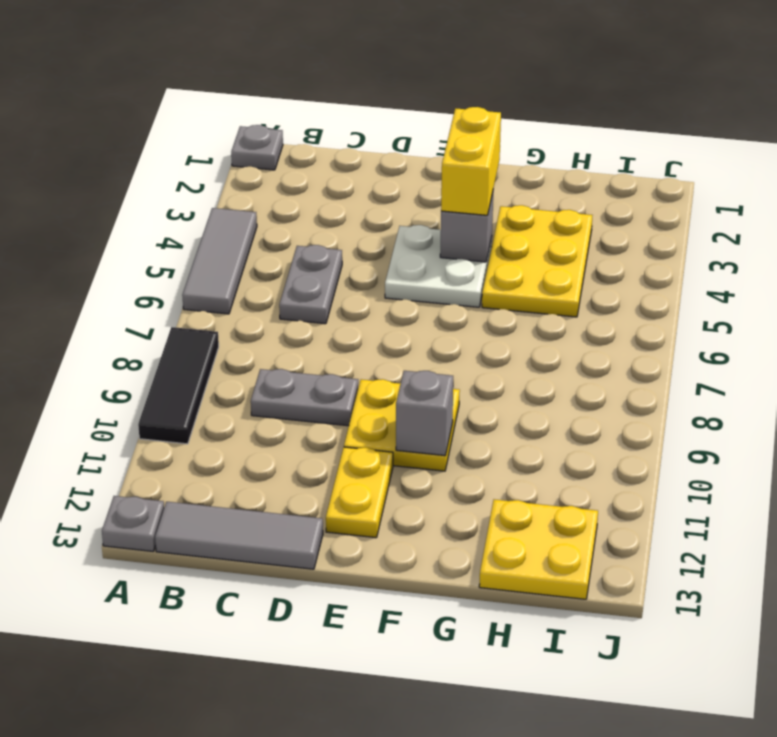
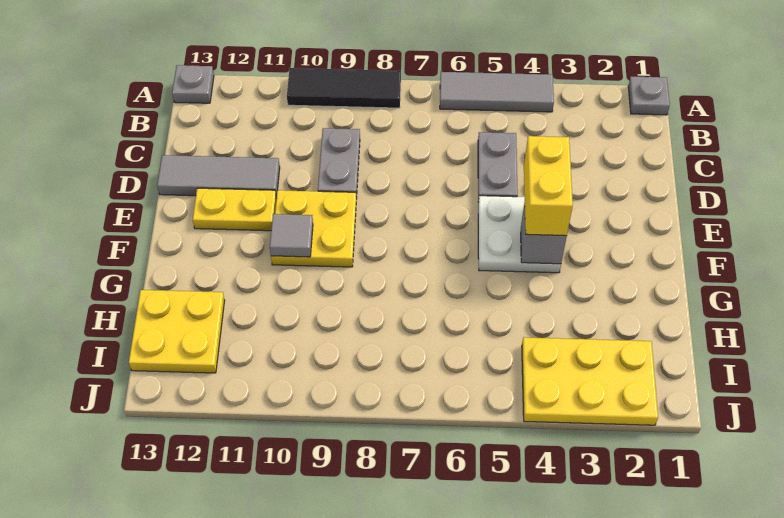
grey tile B13:D13 level 1 -> grey tile D11:D13 level 1
grey plate C5:C6 level 1 -> grey plate C5:D5 level 1
yellow brick F3:F4 level 3 -> yellow brick E4:F4 level 3
grey brick F10 level 2 -> grey tile F10 level 2
yellow plate G3:H5 level 1 -> yellow plate I2:J4 level 1

